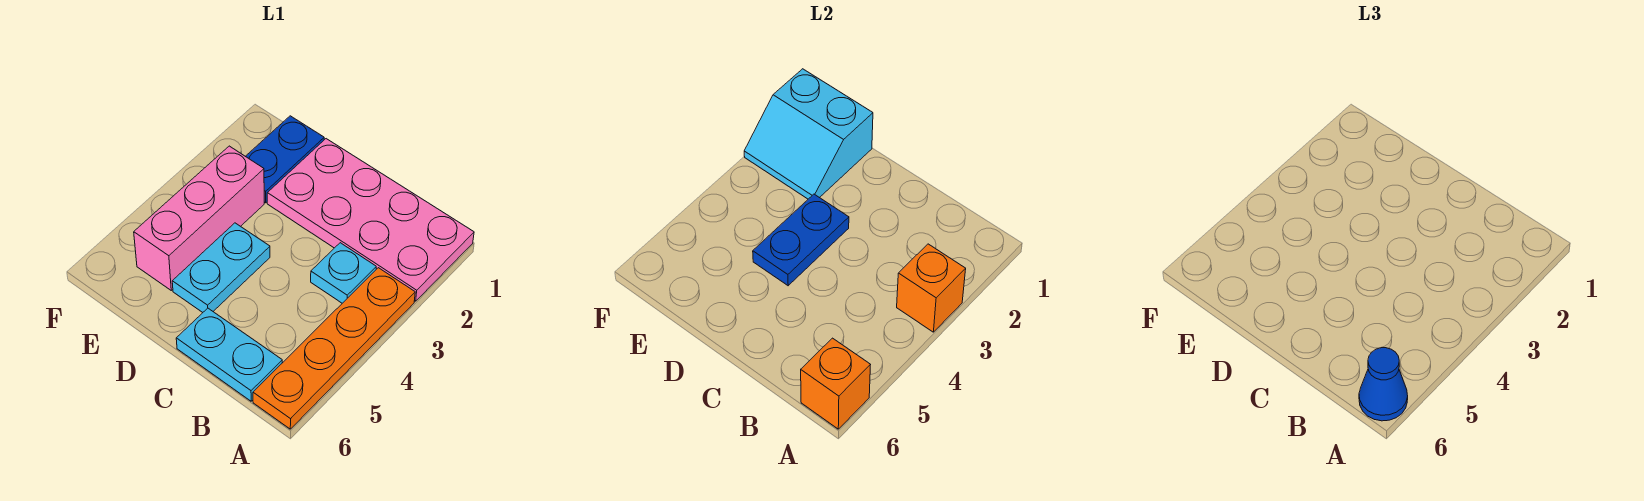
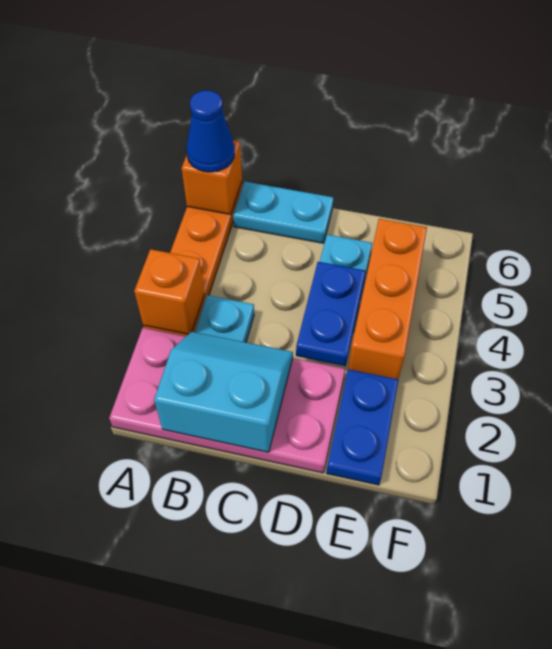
cyan slope E1:F2 level 2 top 1 -> cyan slope B1:C2 level 2 top 1
pink brick E3:E5 level 1 -> orange brick E3:E5 level 1

